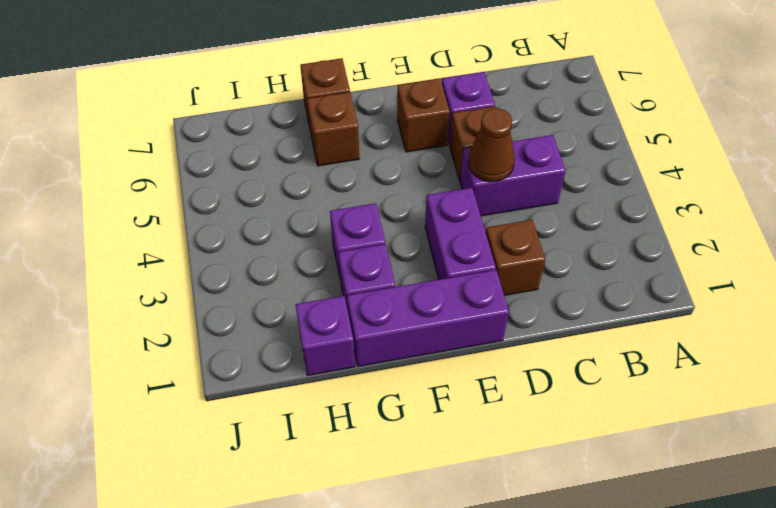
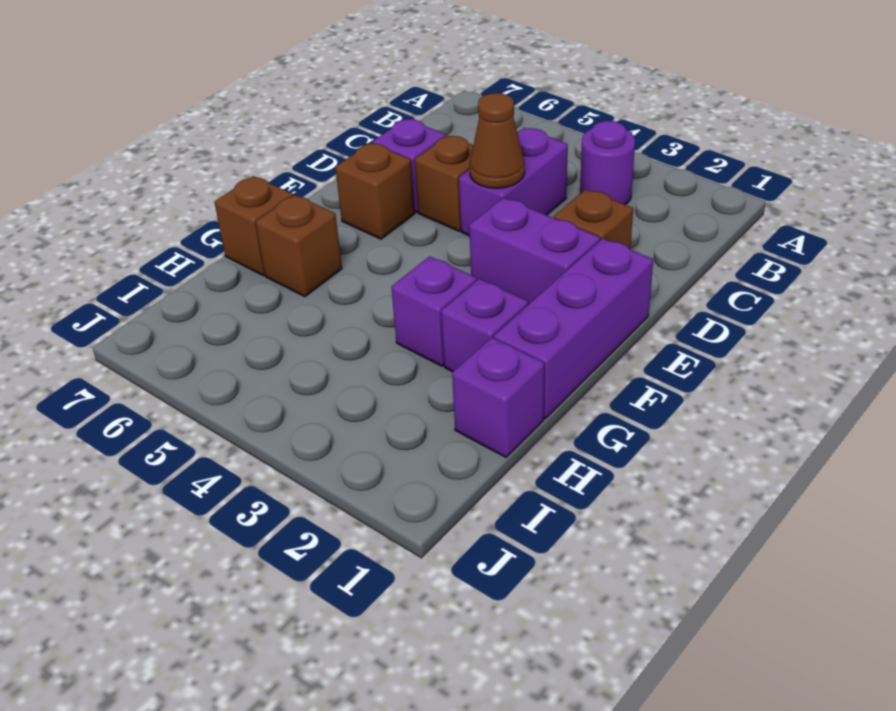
none -> purple round brick B3 level 1

